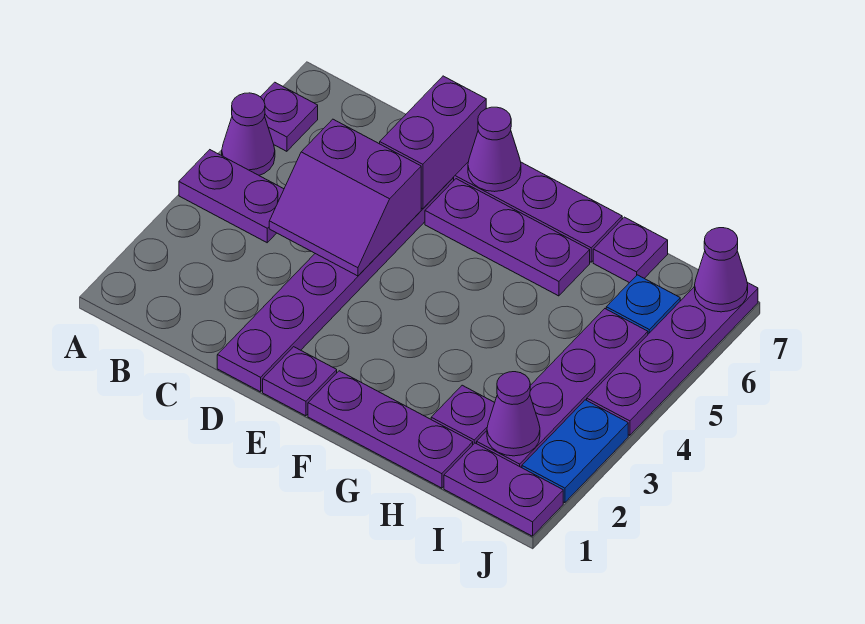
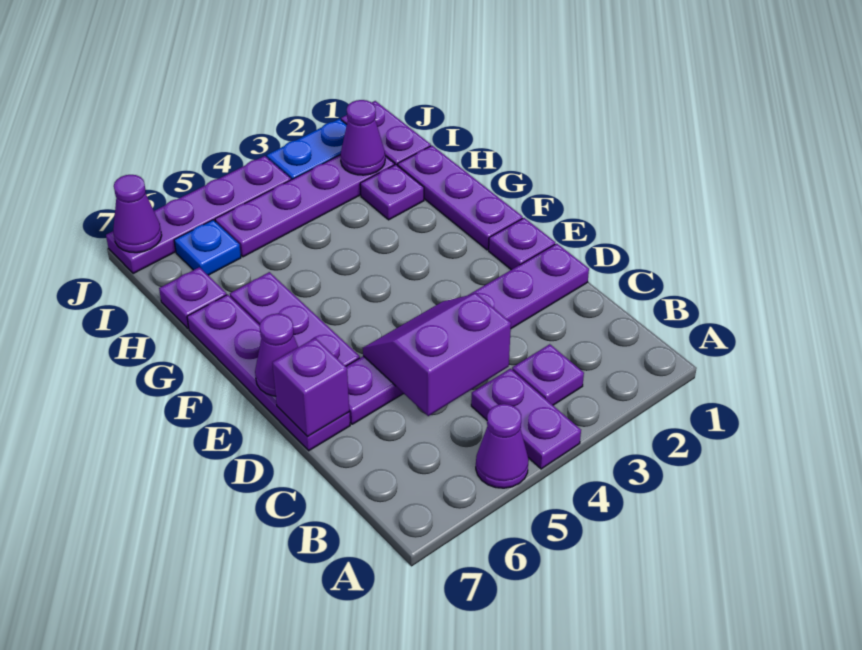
purple plate A6 level 1 -> purple plate B3 level 1
purple slope C4:D5 level 2 top 5 -> purple slope C4:D5 level 2 top C
purple brick D6:D7 level 2 -> purple brick D7 level 2

